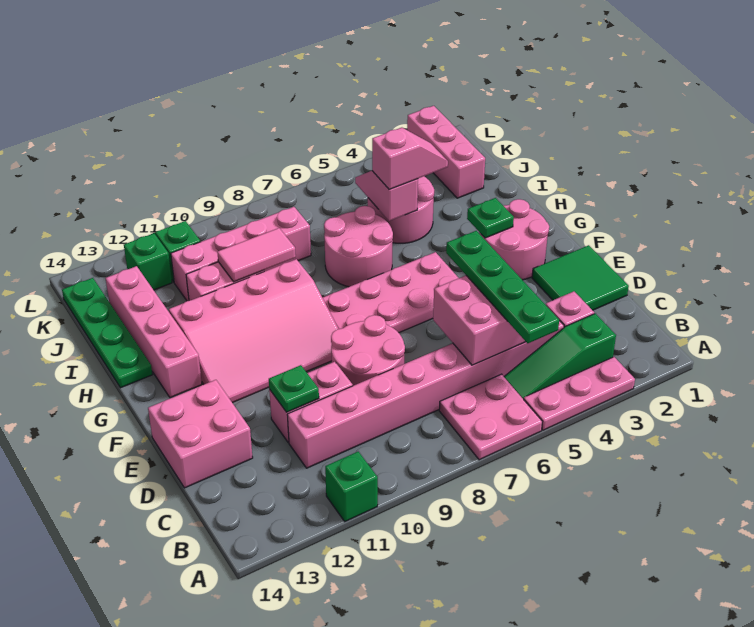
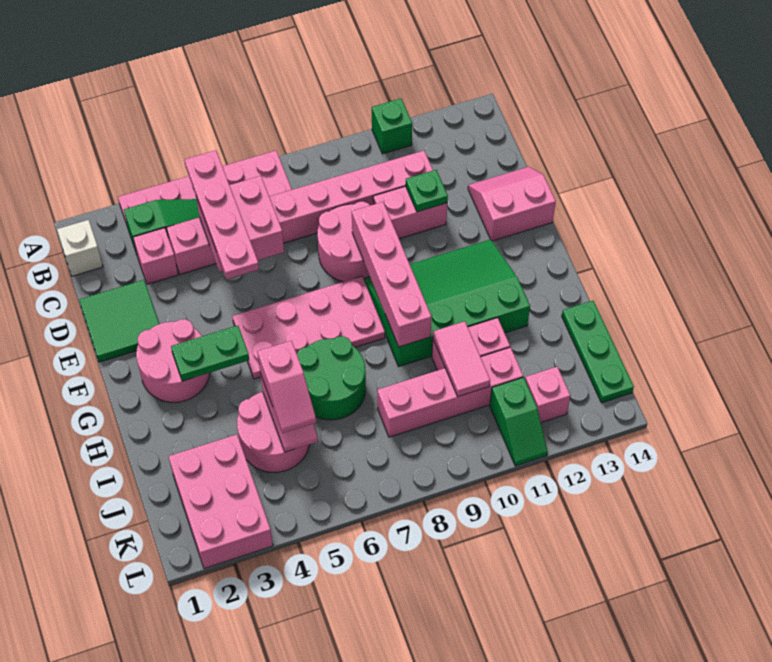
none -> white brick B1 level 1
green plate B5:E5 level 3 -> pink plate B5:E5 level 3
pink brick D13:E14 level 1 -> pink slope D13:E14 level 1 top E
pink slope F9:H12 level 1 top H -> green slope F9:H12 level 1 top H
green plate G3 level 2 -> green plate G3:G4 level 2
pink brick G13:J13 level 1 -> pink brick E9:H9 level 2
pink round brick H6:I7 level 1 -> green round brick H6:I7 level 1
green plate H14:K14 level 1 -> green plate I14:K14 level 1
pink slope I4:I5 level 3 top 5 -> pink slope I5:J5 level 3 top I
pink tile I9:I10 level 2 -> pink tile I10:J10 level 2
pink brick J2:L2 level 1 -> pink brick J2:L3 level 1
green brick K12 level 1 -> pink brick K12 level 1

